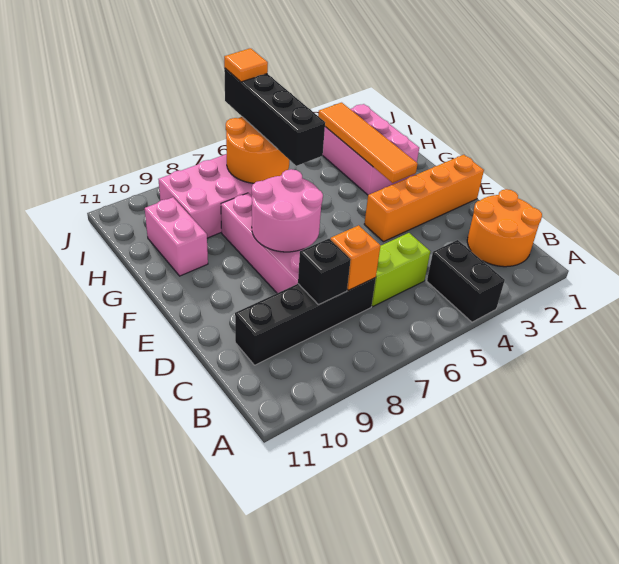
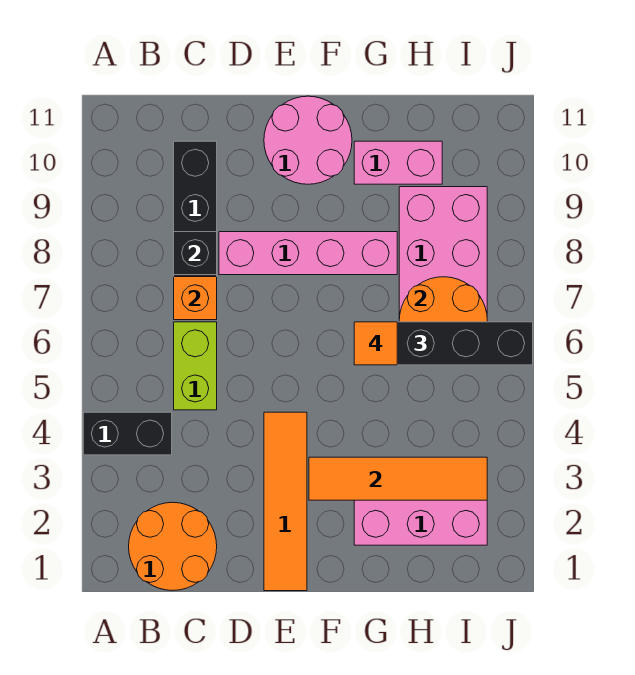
orange brick E1:E4 level 1 -> orange tile E1:E4 level 1
pink round brick E7:F8 level 2 -> pink round brick E10:F11 level 1
orange tile J6 level 4 -> orange tile G6 level 4

